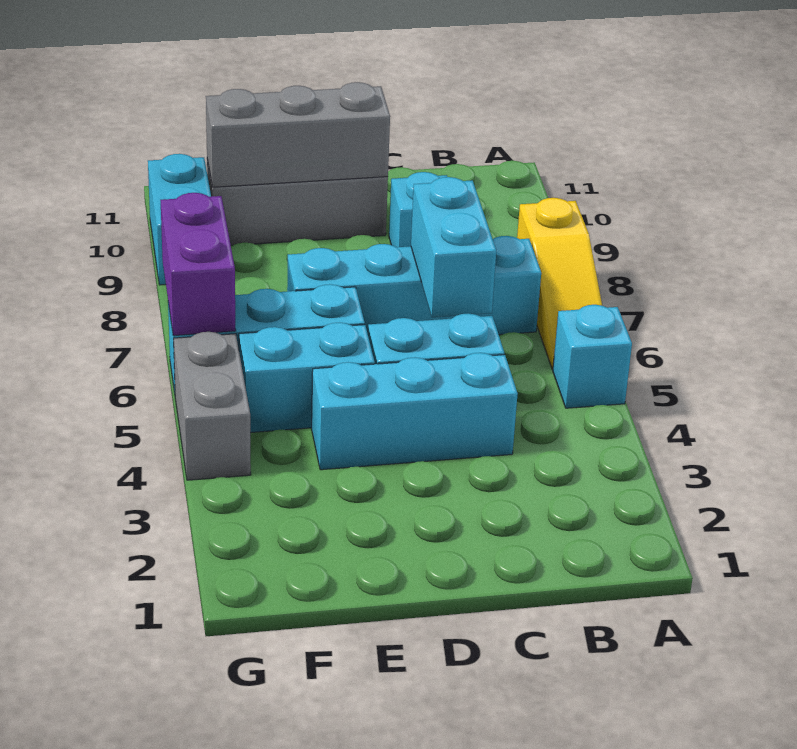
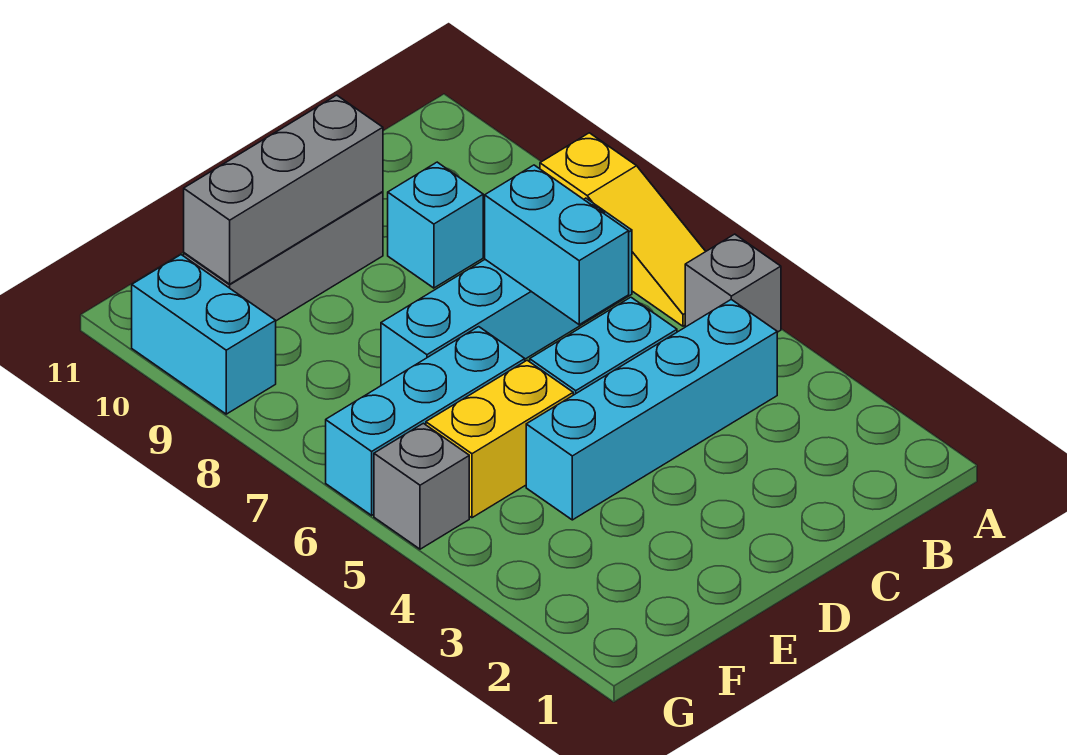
cyan brick A5 level 1 -> grey brick A5 level 1
cyan brick C4:E4 level 1 -> cyan brick B4:E4 level 1
cyan brick E5:F5 level 1 -> yellow brick E5:F5 level 1
grey brick G4:G5 level 1 -> grey brick G5 level 1
purple brick G6:G7 level 2 -> none

